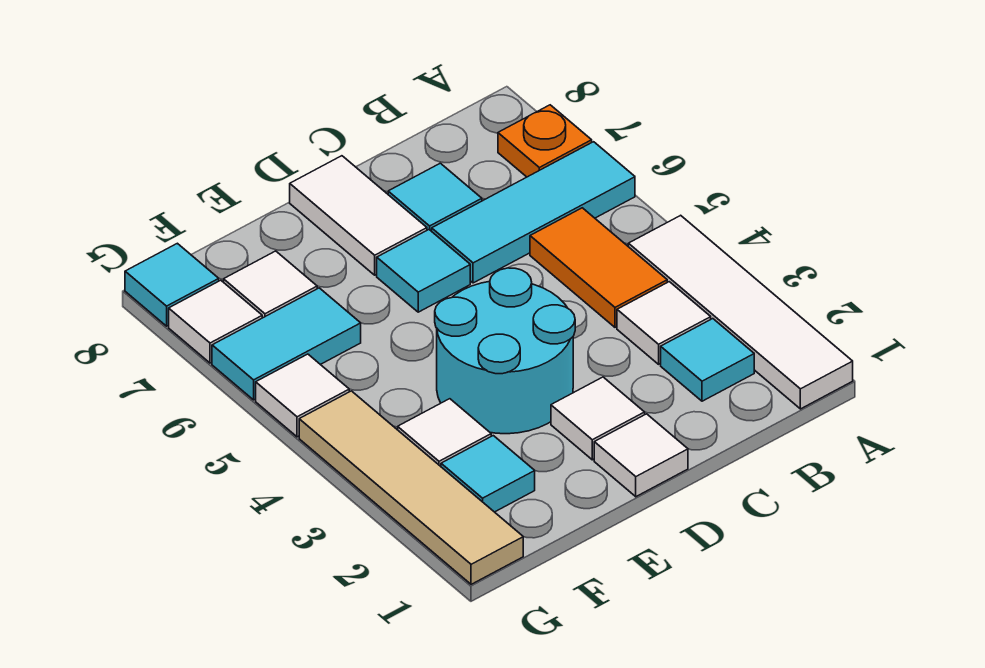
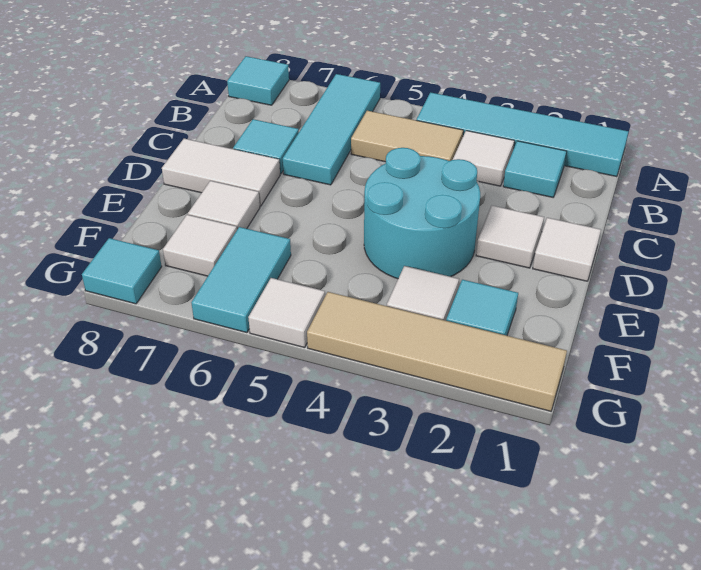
white tile A1:A4 level 1 -> cyan tile A1:A4 level 1
orange plate A7 level 1 -> none
orange tile B4:B5 level 1 -> tan tile B4:B5 level 1
cyan tile D6 level 1 -> cyan tile A8 level 1
white tile G7 level 1 -> white tile E7 level 1

